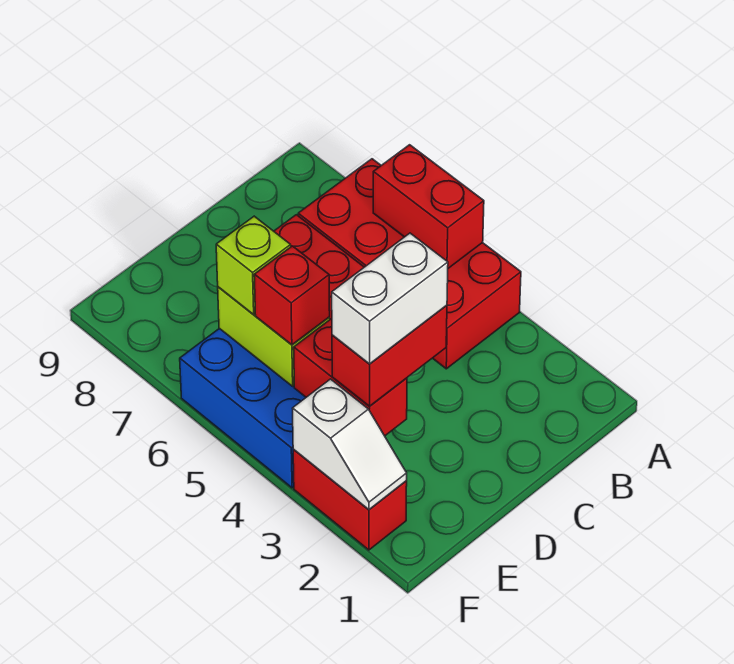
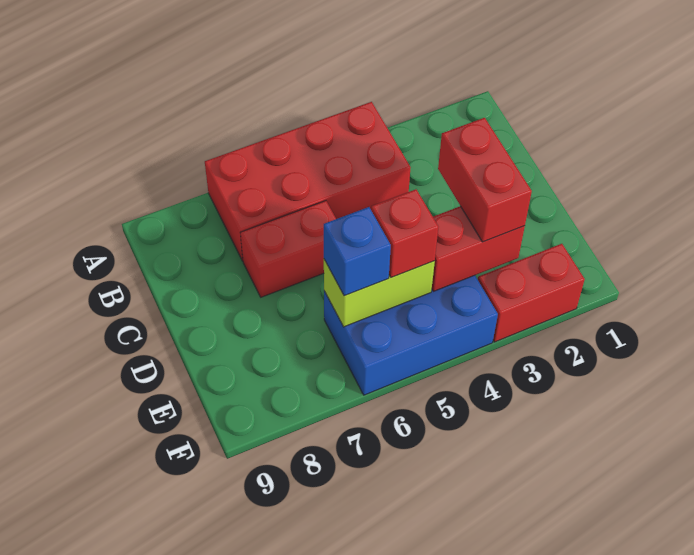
red brick A5:A6 level 2 -> none
white brick D3:E3 level 4 -> none
lime brick E6 level 3 -> blue brick E6 level 3
white slope F2:F3 level 2 top 3 -> none

